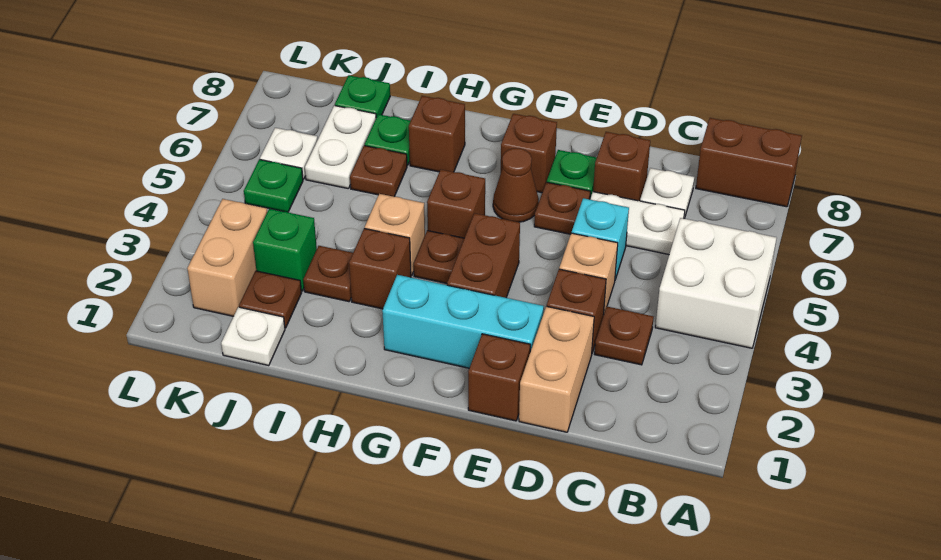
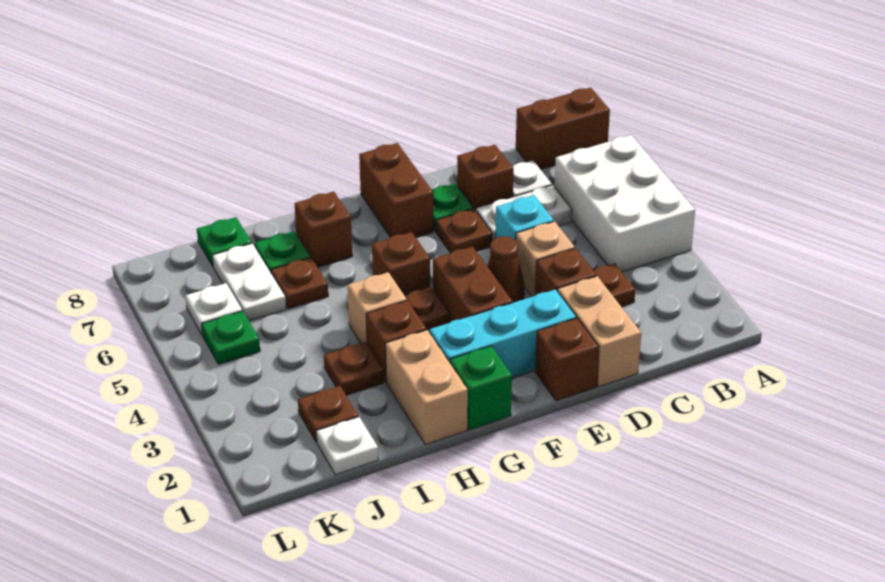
white brick A4:B5 level 1 -> white brick A4:B6 level 1
brown cone F6 level 1 -> brown cone E4 level 1
brown brick F7 level 1 -> brown brick F7:F8 level 1
green brick J3 level 1 -> green brick G1 level 1
tan brick K2:K3 level 1 -> tan brick H1:H2 level 1

